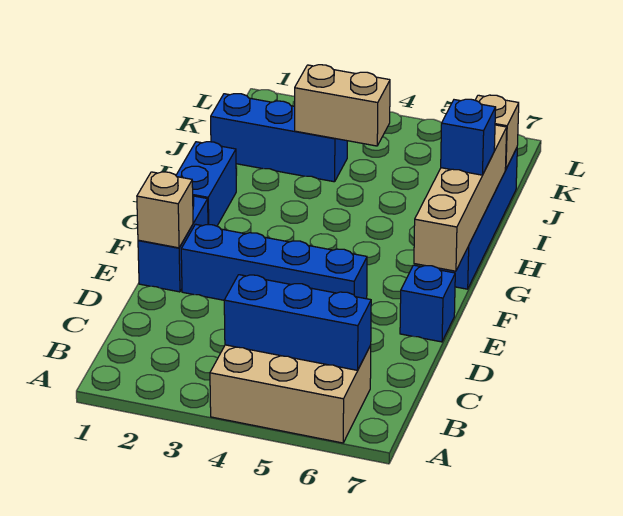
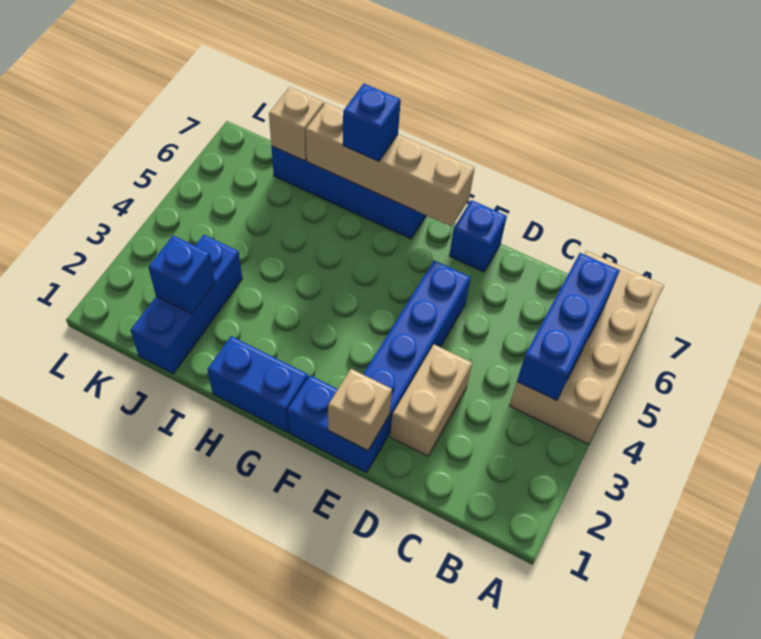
tan brick A4:B6 level 1 -> tan brick A4:B7 level 1
none -> blue brick J2 level 2
tan brick J3:J4 level 2 -> tan brick D2:D3 level 1

